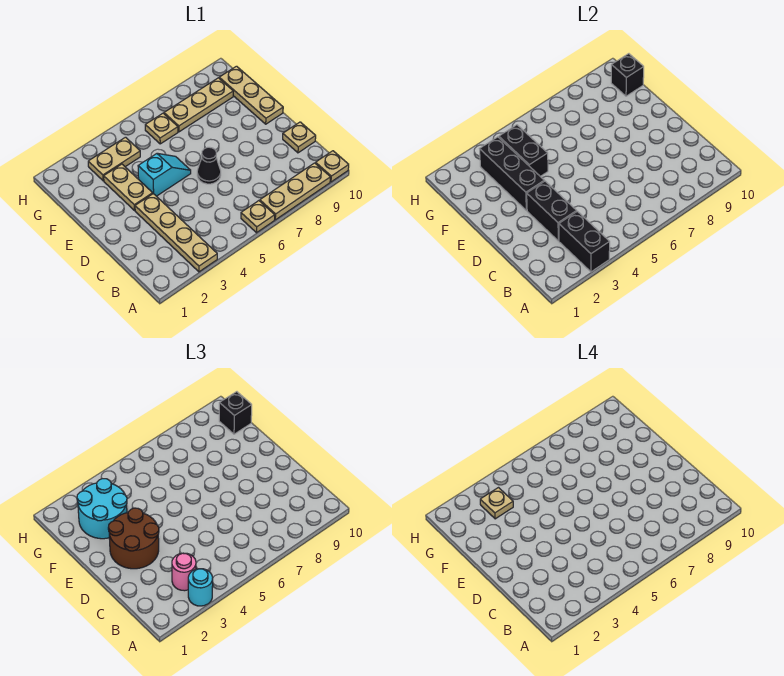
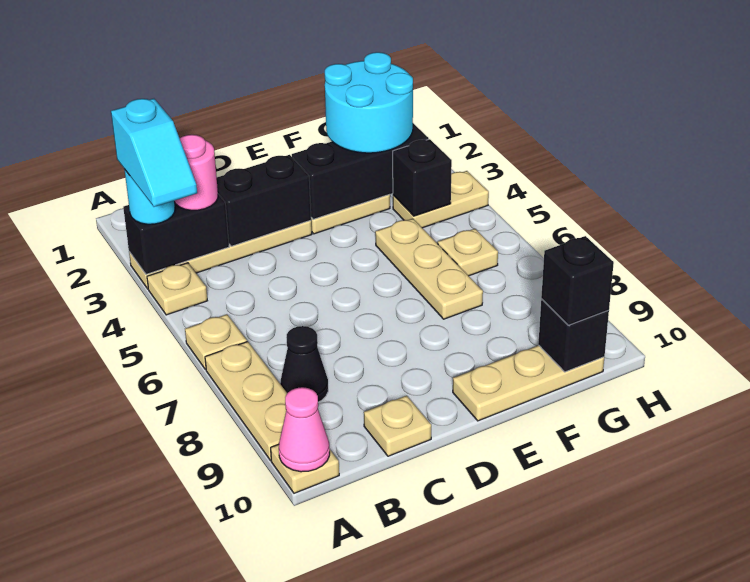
none -> pink cone A10 level 2
brown round brick D2:E3 level 3 -> none
black cone D6 level 1 -> black cone B8 level 1
cyan slope E4:E5 level 1 top 4 -> cyan slope A3:A4 level 4 top 3
black brick F4:G4 level 2 -> black brick G4 level 2
tan plate G3:G4 level 1 -> tan plate G4:H4 level 1
tan plate G3 level 4 -> tan plate A4 level 1
tan plate G7:G9 level 1 -> tan plate F5:F7 level 1

